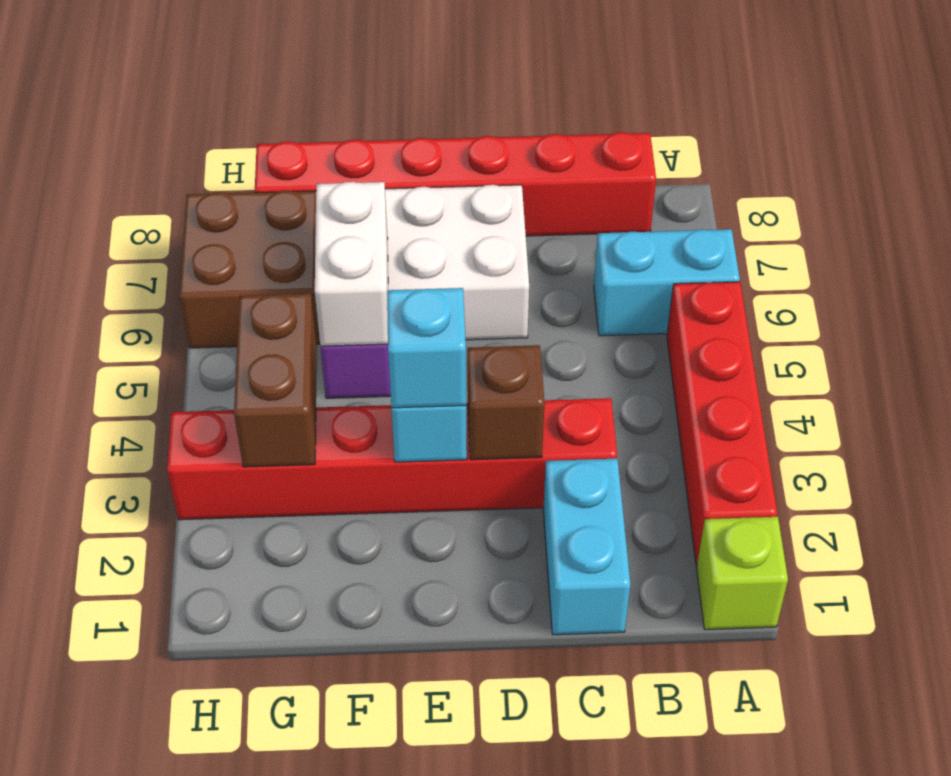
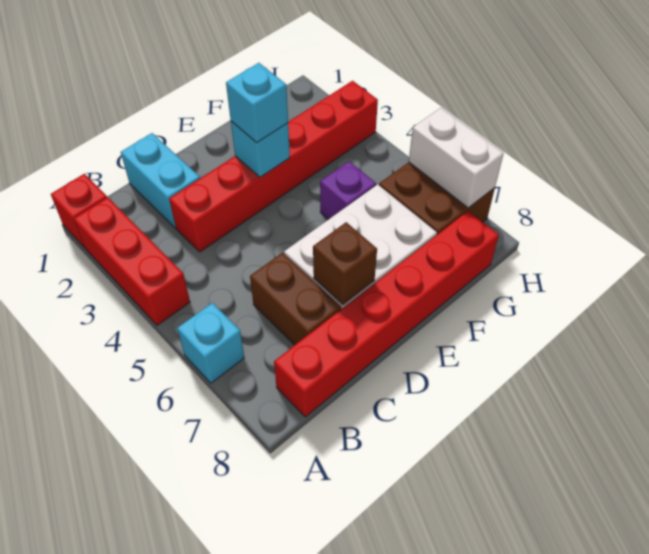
lime brick A1 level 1 -> red brick A1 level 1
red brick A2:A5 level 1 -> red brick A2:A4 level 1
cyan brick A6:B6 level 1 -> cyan brick A6 level 1
brown brick D3 level 2 -> brown brick D7 level 2
white brick F5:F6 level 2 -> white brick H6:H7 level 2
brown brick G3:G4 level 2 -> brown brick C6:C7 level 1

